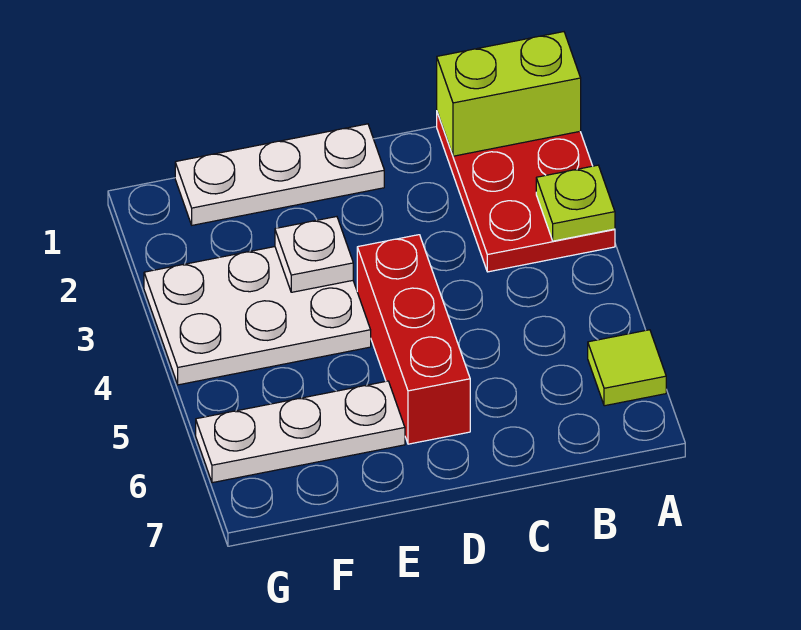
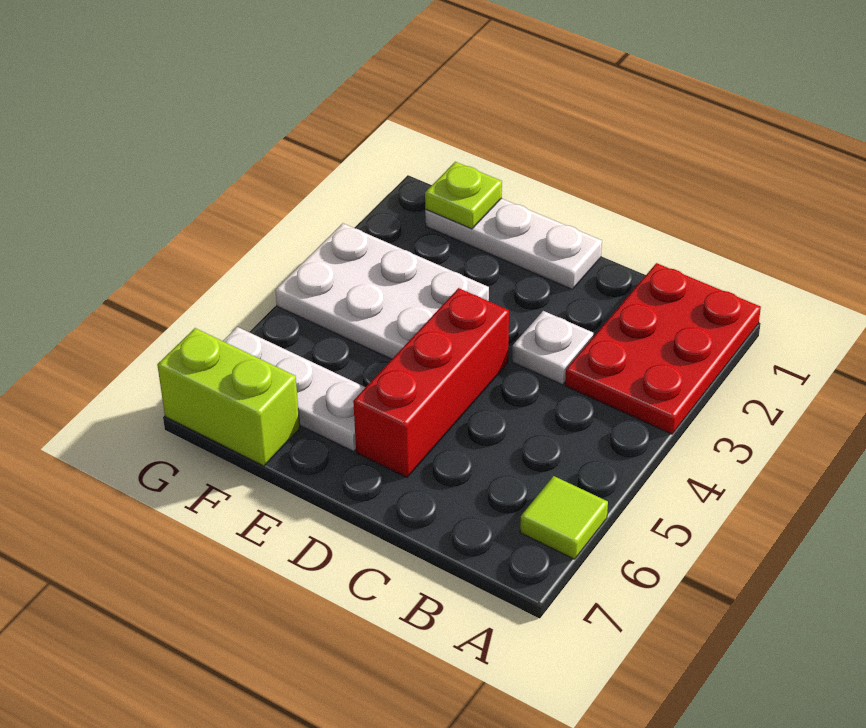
lime brick A1:B1 level 2 -> lime brick F7:G7 level 1
lime plate A3 level 2 -> lime plate F1 level 2
white plate E3 level 2 -> white plate C3 level 1

